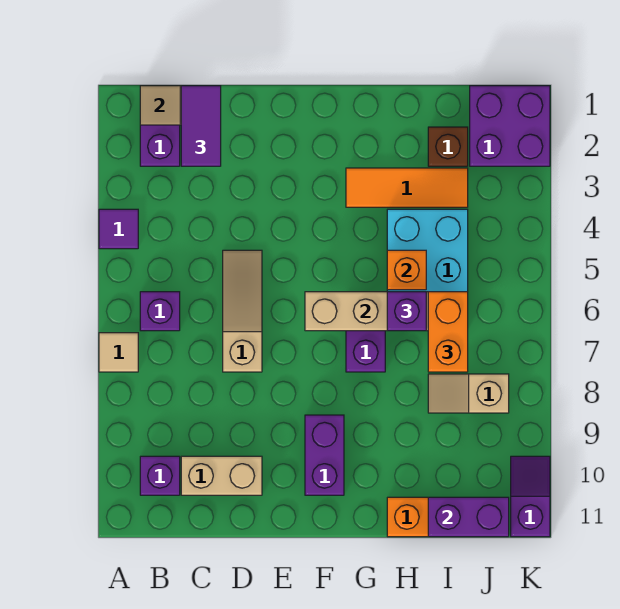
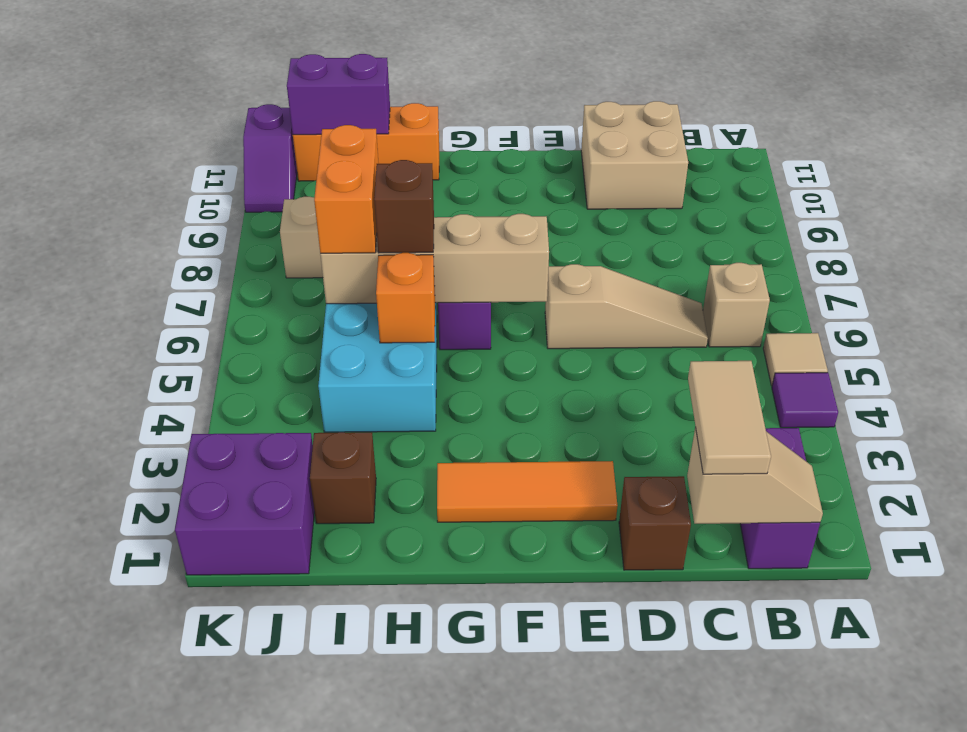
tan tile A7 level 1 -> tan tile A5 level 1
purple brick B6 level 1 -> tan brick B6 level 1
purple brick B10 level 1 -> none
purple tile C1:C2 level 3 -> tan tile C1:C2 level 3
tan brick C10:D10 level 1 -> tan brick C10:D11 level 1
none -> brown brick D1 level 1
tan slope D5:D7 level 1 top 7 -> tan slope C6:E6 level 1 top E
purple brick F9:F10 level 1 -> none
orange tile G3:I3 level 1 -> orange tile E2:G2 level 1
purple brick H6 level 3 -> brown brick H6 level 3

